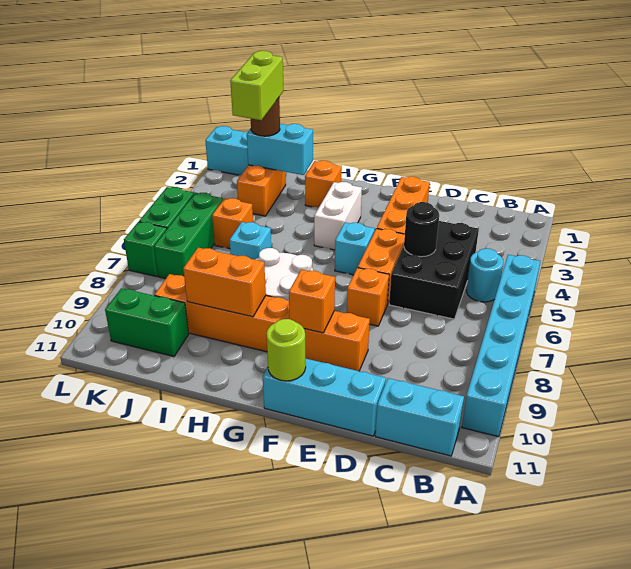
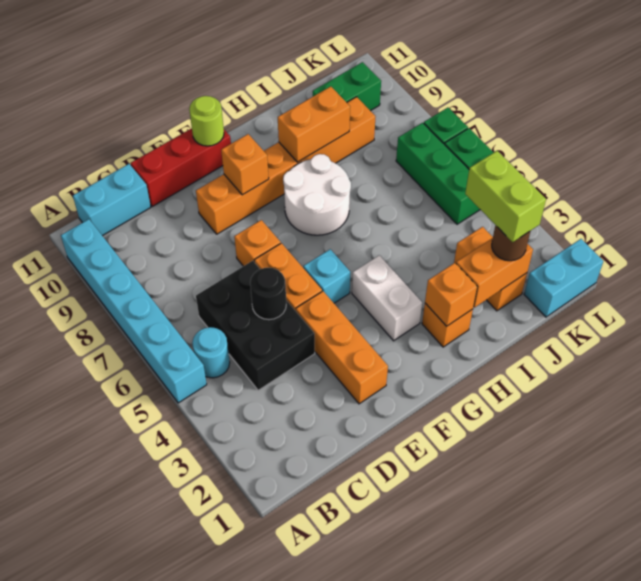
cyan brick D11:F11 level 1 -> red brick D11:F11 level 1
cyan brick I2:J2 level 2 -> orange brick I2:J2 level 2
cyan brick I6 level 1 -> none
orange brick J5 level 1 -> orange brick H2 level 2

